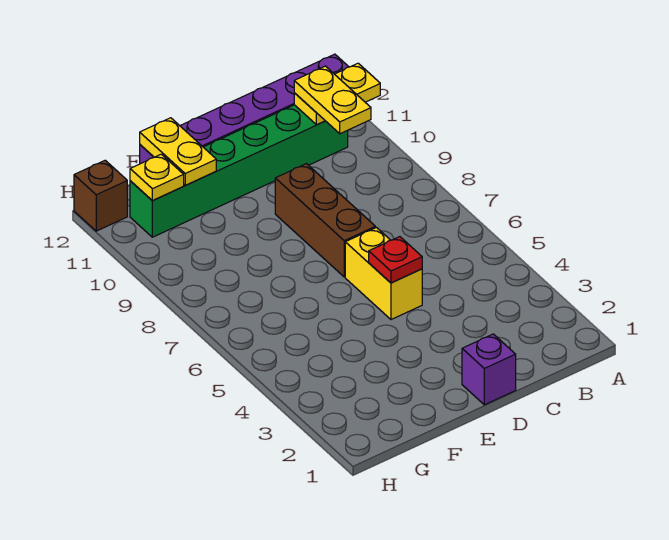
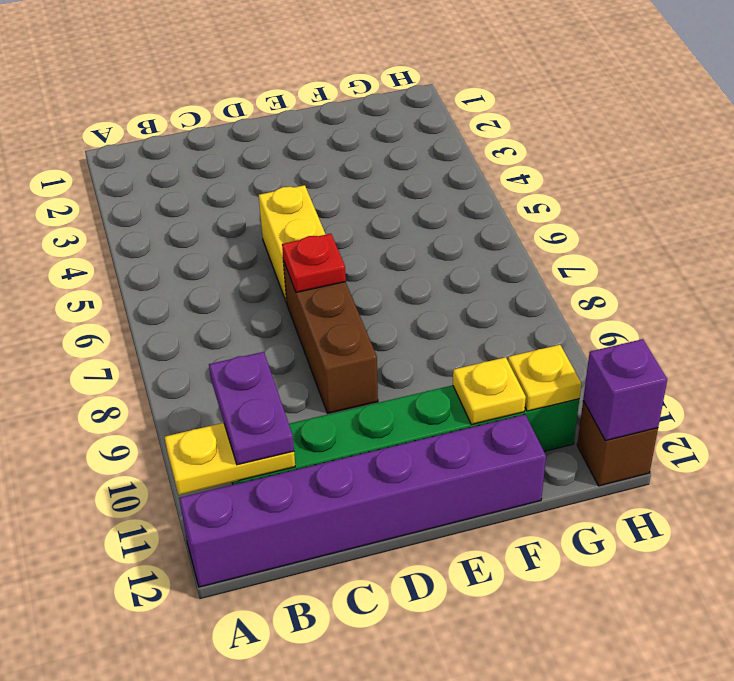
yellow plate B10:B11 level 3 -> purple plate B10:B11 level 3
purple brick D1 level 1 -> purple brick H12 level 2
red plate D5 level 2 -> red plate D7 level 2
yellow plate F11:F12 level 2 -> yellow plate F11 level 2

